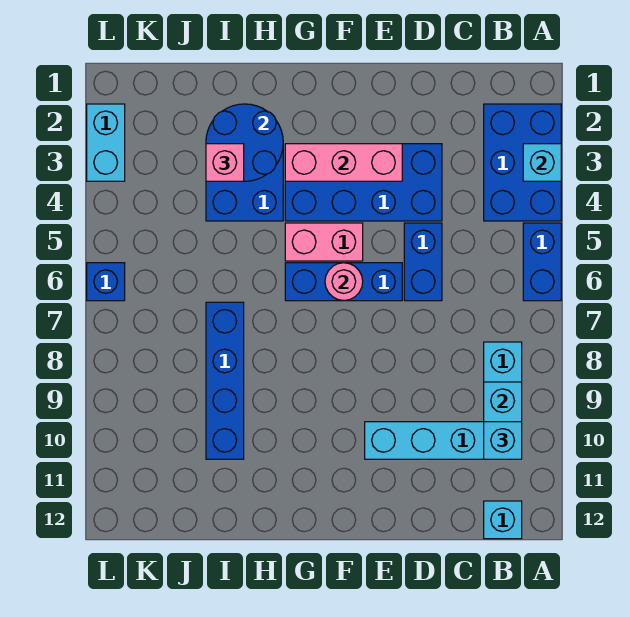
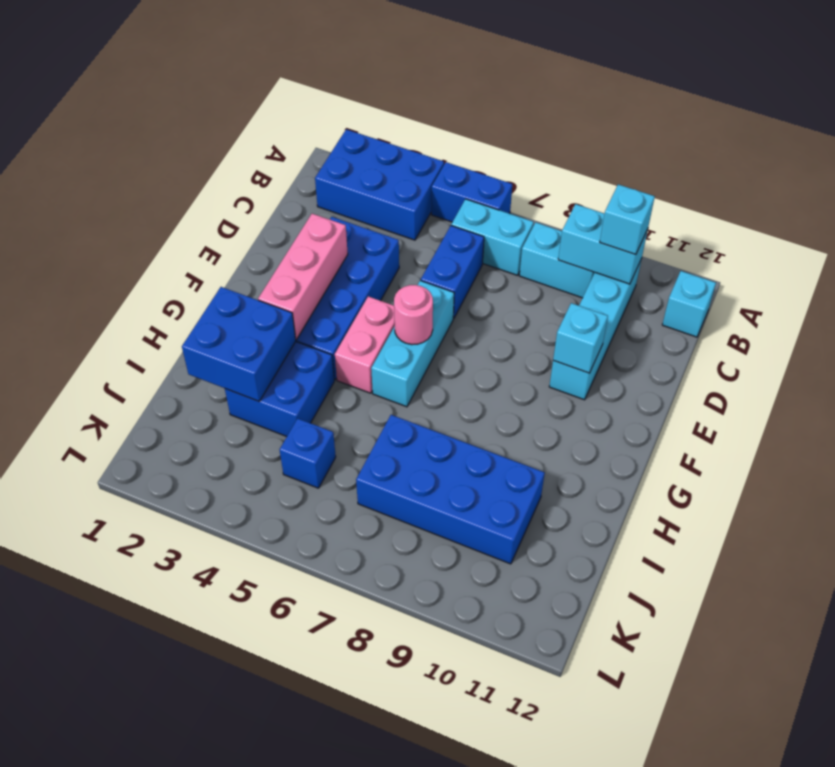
cyan brick A3 level 2 -> cyan brick E10 level 2
blue brick D5:D6 level 1 -> blue brick C6:D6 level 1
blue brick E6:G6 level 1 -> cyan brick E6:G6 level 1
blue round brick H2:I3 level 2 -> blue brick H2:I3 level 2
pink brick I3 level 3 -> none
blue brick I7:I10 level 1 -> blue brick I7:J10 level 1
cyan brick L2:L3 level 1 -> cyan brick B6:B7 level 1
blue brick L6 level 1 -> blue brick J5 level 1

